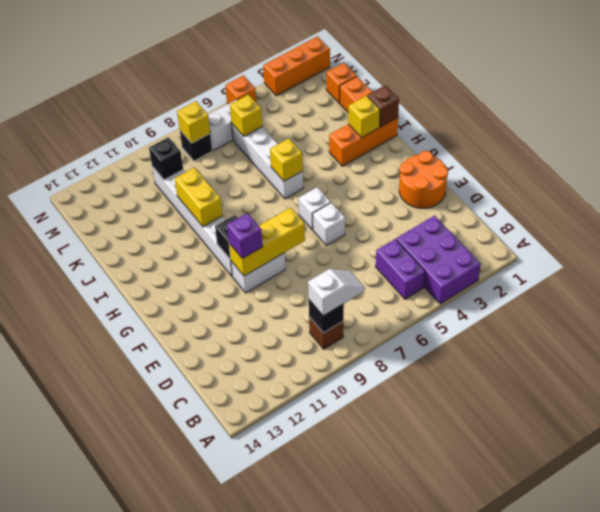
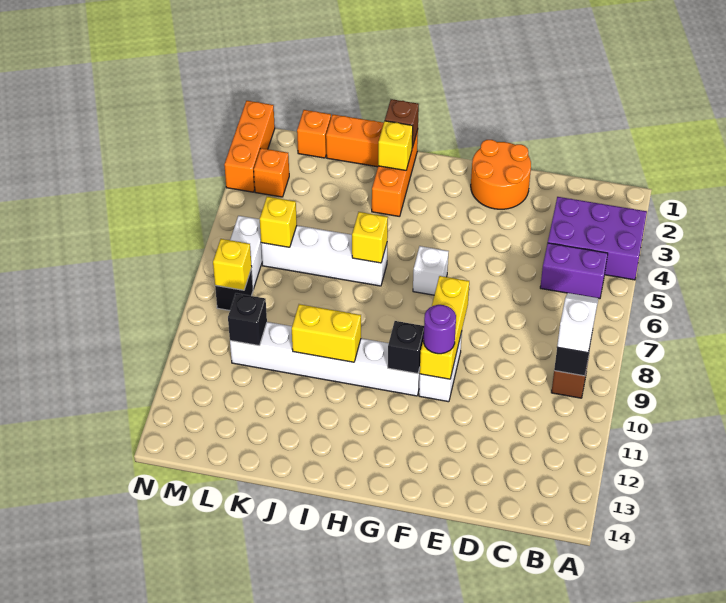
white brick F6 level 1 -> none
purple brick F10 level 3 -> purple round brick F10 level 3
orange brick N5 level 1 -> orange brick M3 level 1

